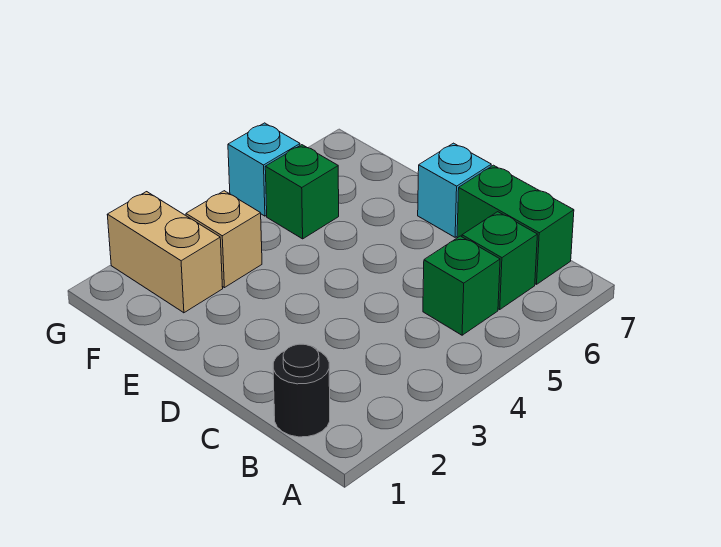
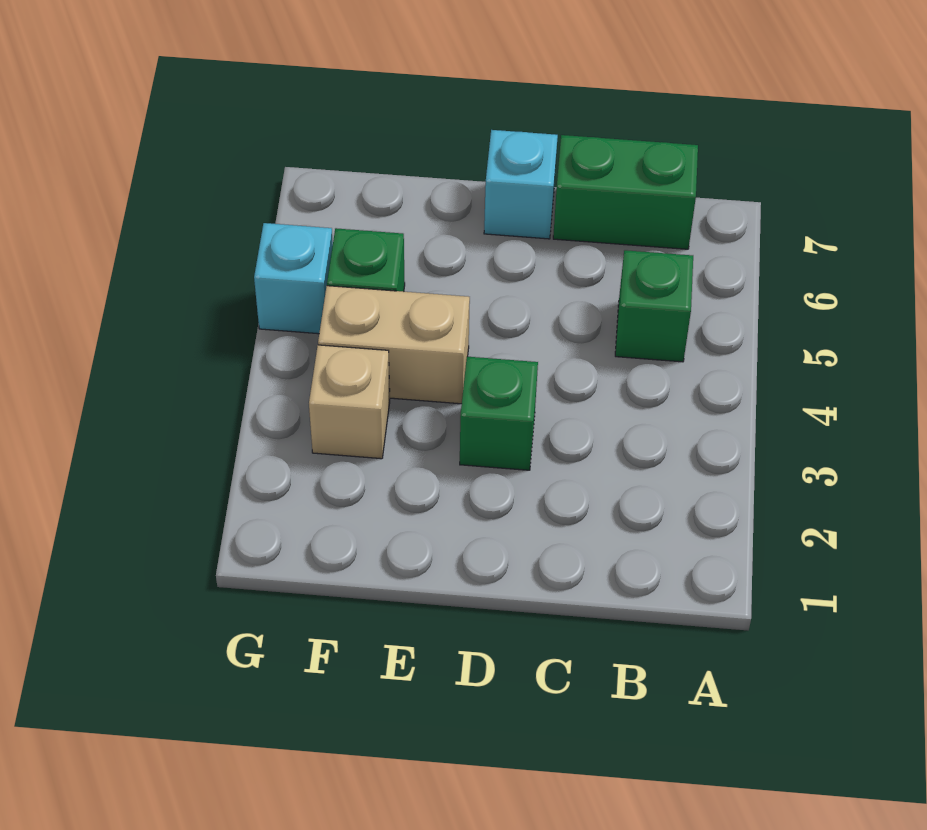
black round brick B1 level 1 -> none
green brick B6 level 1 -> green brick D3 level 1
tan brick F2:G2 level 1 -> tan brick E4:F4 level 1

